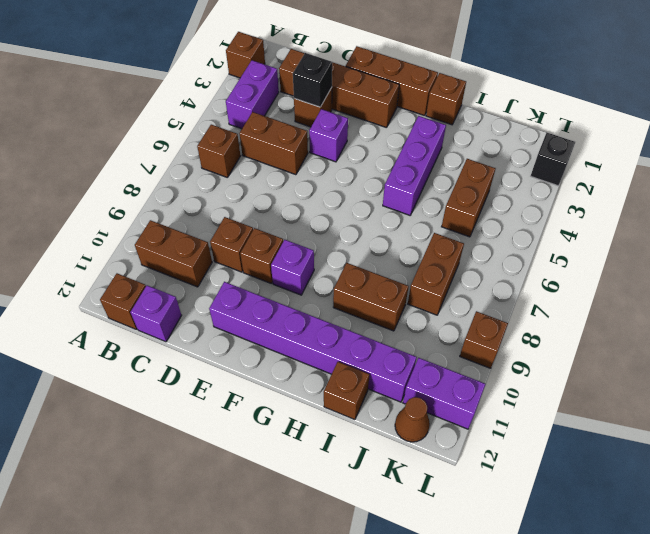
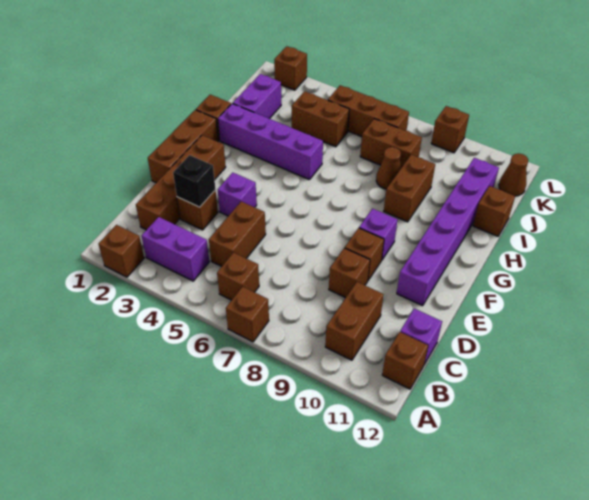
none -> brown brick A7 level 1
purple brick H3:H5 level 1 -> purple brick H2:H5 level 1
none -> brown cone I8 level 1
none -> brown brick K5:K7 level 1
purple brick K11:L11 level 1 -> purple brick I2:J2 level 1
black brick L2 level 1 -> brown brick L2 level 1

